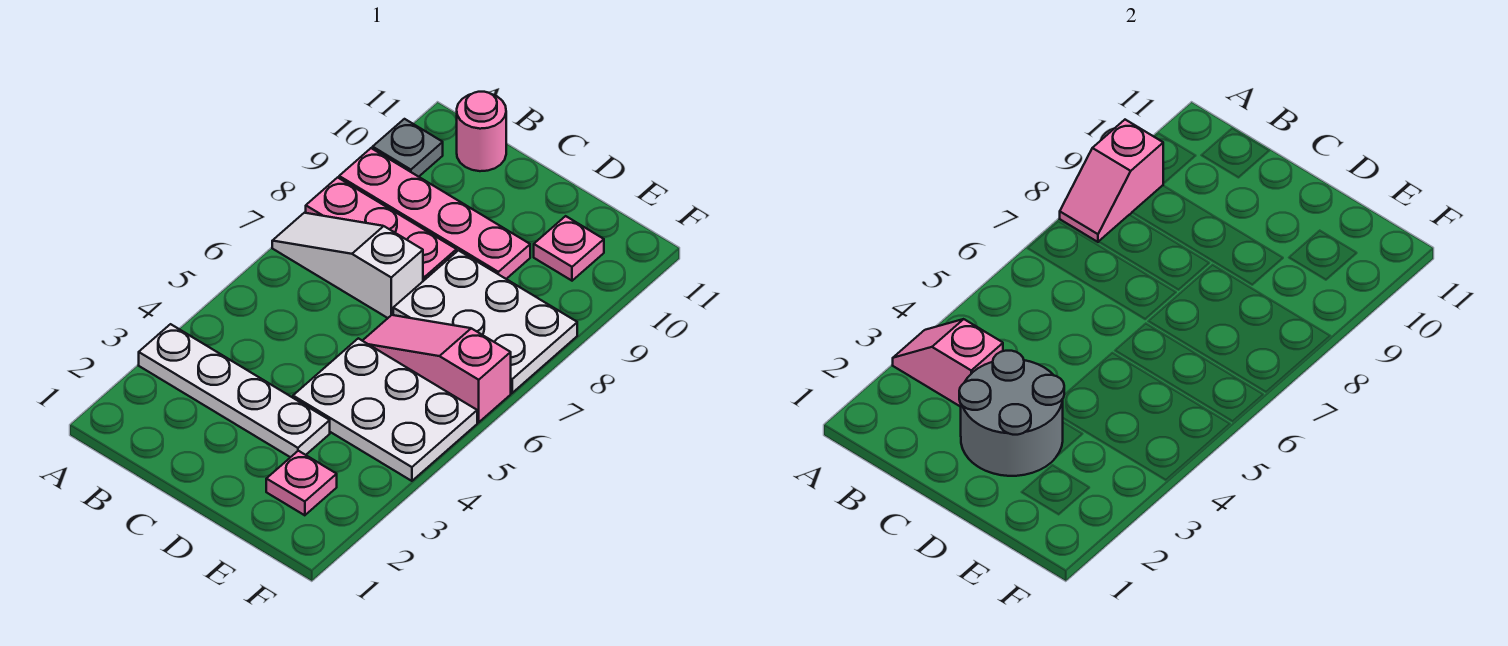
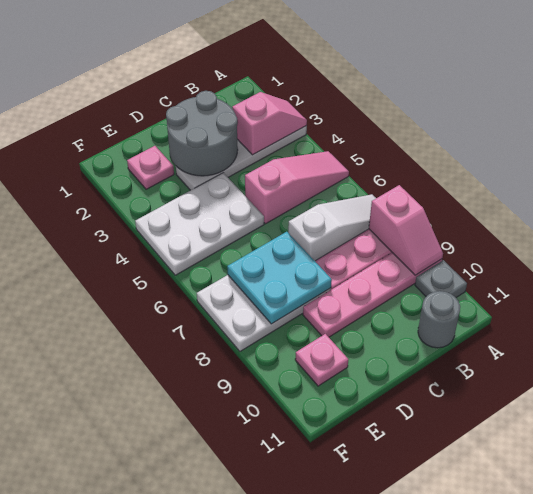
pink slope A8:A9 level 2 top 9 -> pink slope A8:A9 level 2 top 8
pink round brick B11 level 1 -> grey round brick B11 level 1
pink slope D6:F6 level 1 top F -> pink slope A5:C5 level 1 top C
none -> cyan plate D7:E8 level 2

